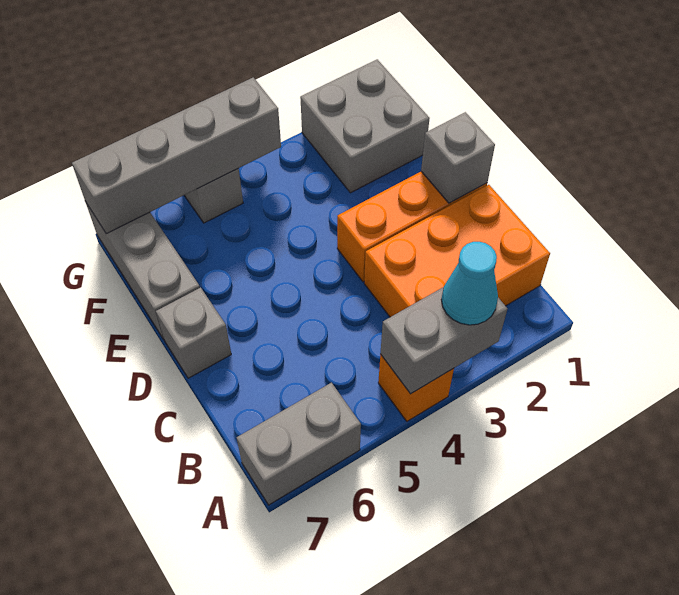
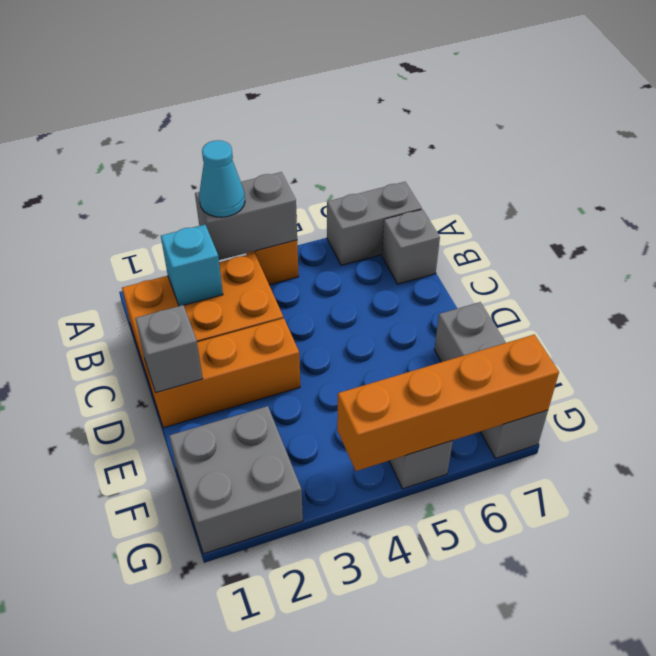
none -> cyan brick B2 level 2
grey brick D7 level 1 -> grey brick B7 level 1
grey brick G4:G7 level 2 -> orange brick G4:G7 level 2

